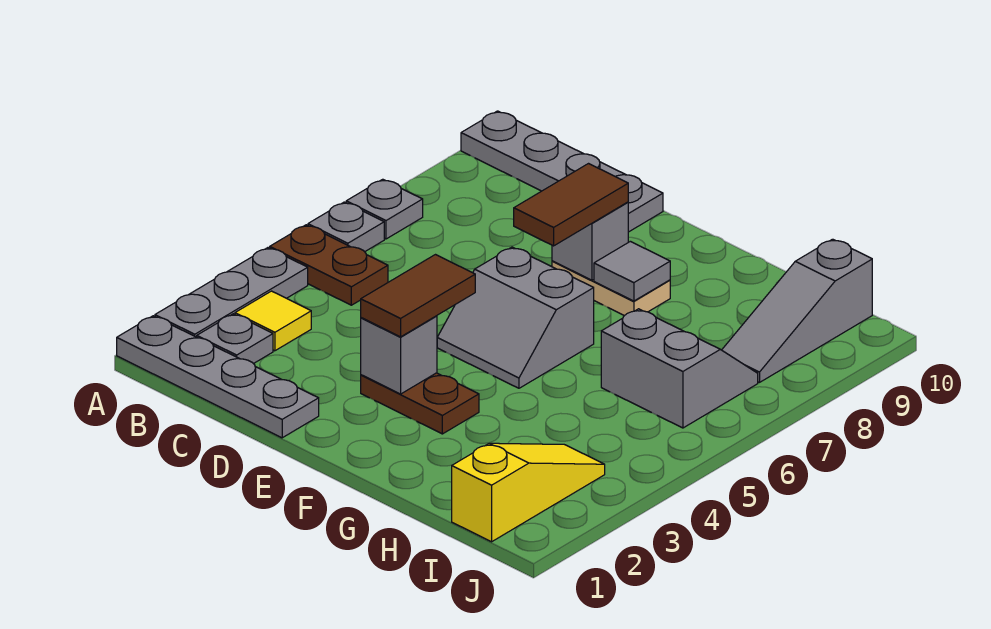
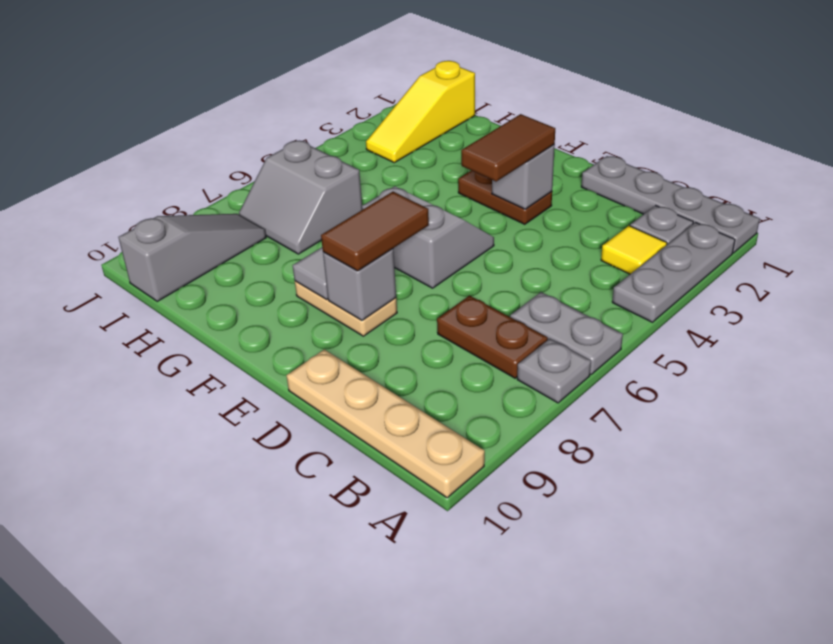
brown plate A5:B5 level 1 -> brown plate B7:C7 level 1
grey plate A6 level 1 -> grey plate A6:B6 level 1
grey plate A10:D10 level 1 -> tan plate A10:D10 level 1

